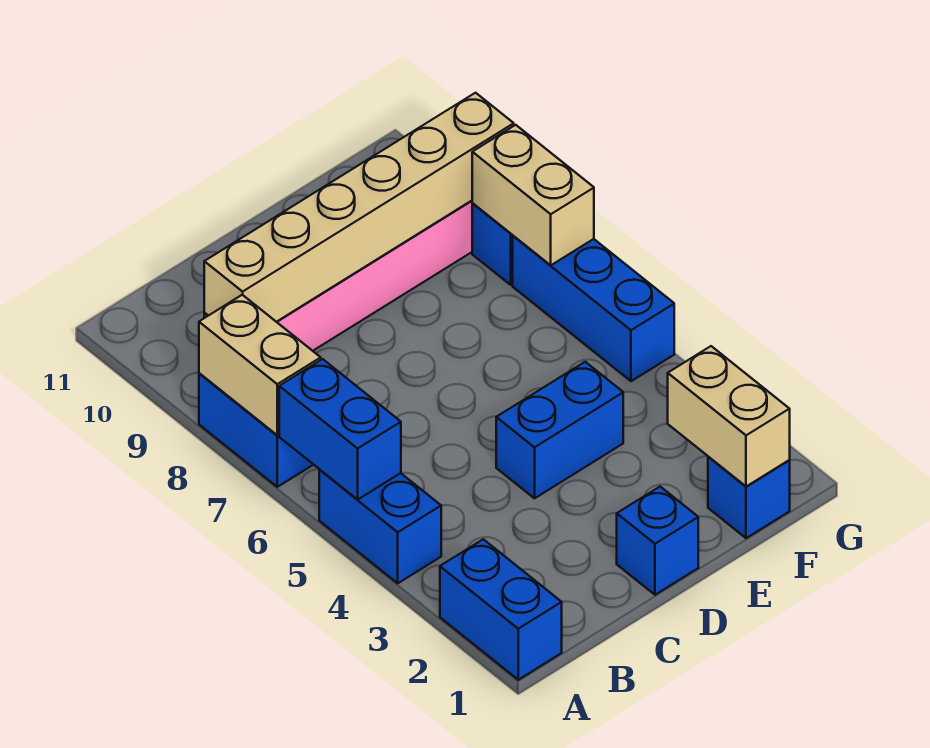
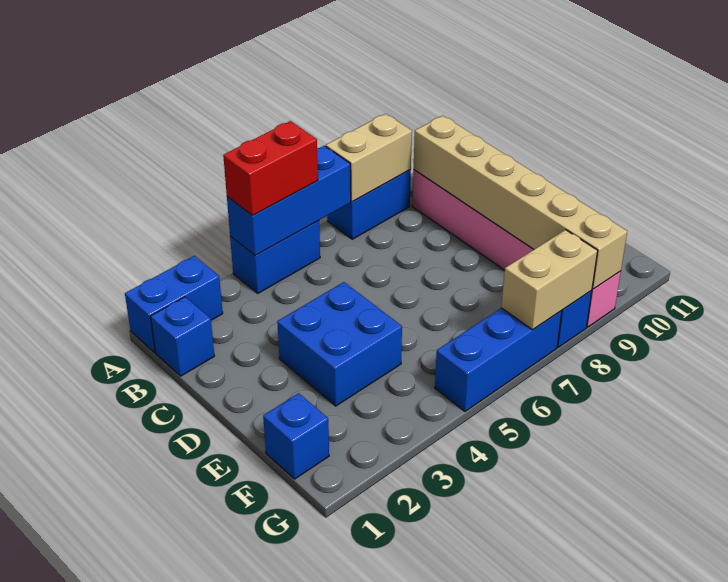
none -> red brick A4:A5 level 3
blue brick A5:A6 level 2 -> blue brick A4:A6 level 2
blue brick D1 level 1 -> blue brick B1 level 1
blue brick D4:E4 level 1 -> blue brick D3:E4 level 1
tan brick F1:F2 level 2 -> none

